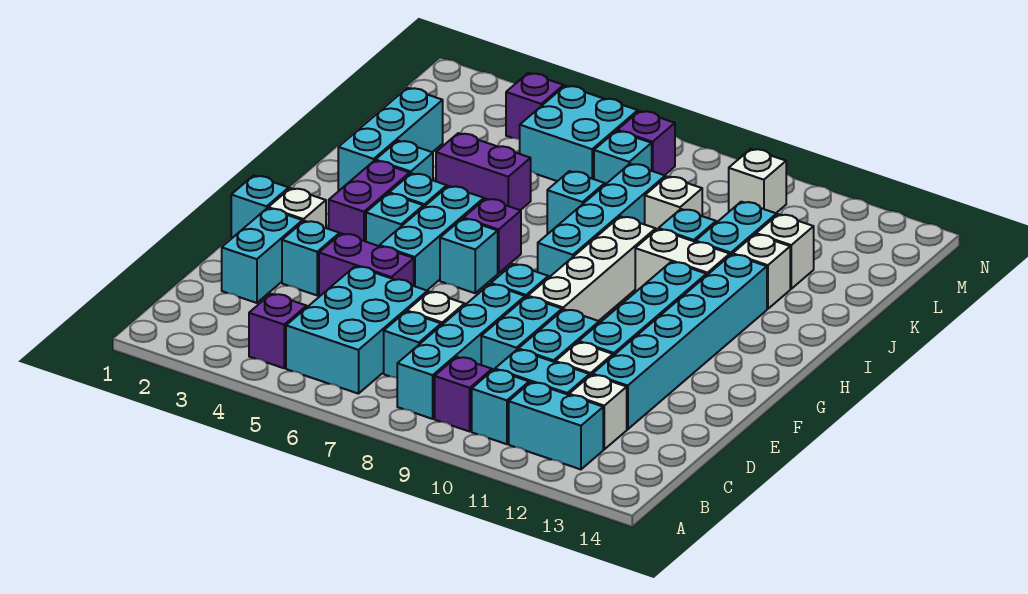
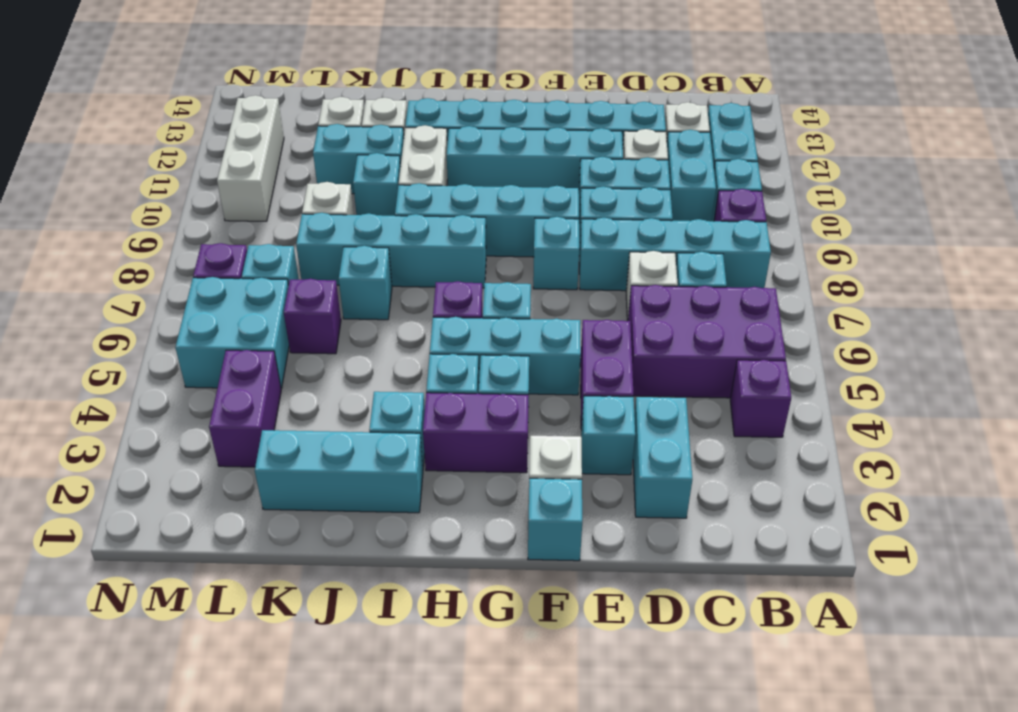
cyan brick B5:D6 level 1 -> purple brick B5:D6 level 1
cyan brick D2:E2 level 1 -> cyan brick D2:D3 level 1
white brick F9:I9 level 1 -> cyan brick F9:I9 level 1
purple brick J4:J5 level 1 -> purple brick L3:L4 level 1
purple brick M4 level 1 -> purple brick K6 level 1
white brick M10 level 1 -> white brick M10:M12 level 1

